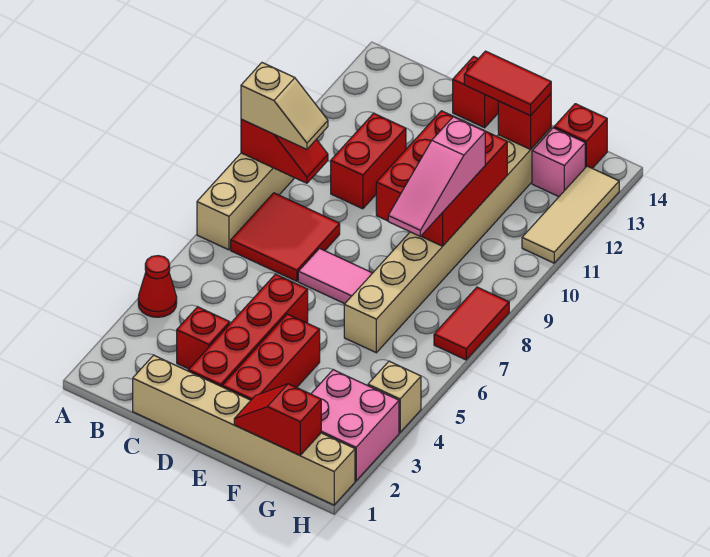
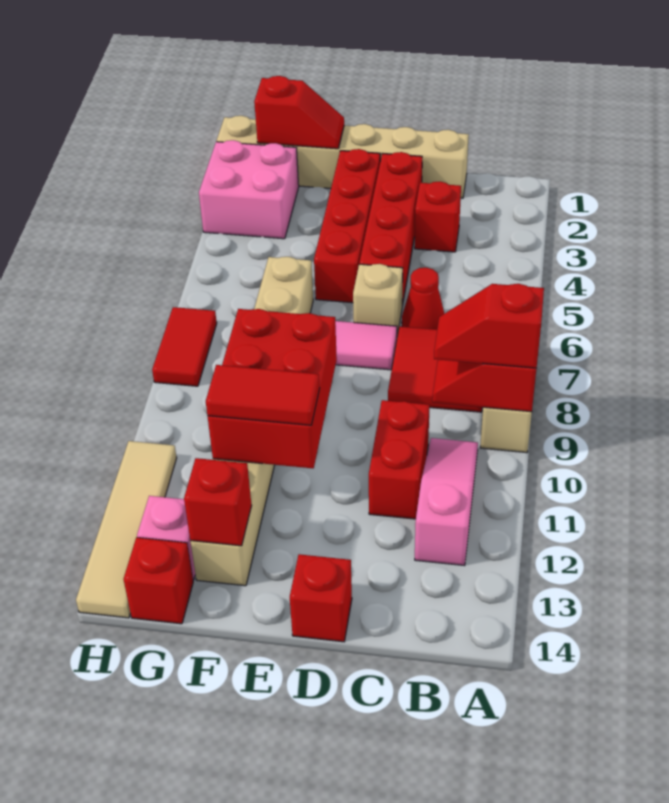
red cone A4 level 1 -> red cone C6 level 1
tan slope A9:B9 level 3 top A -> red slope A9:B9 level 3 top A
red brick E2:E4 level 1 -> red brick E2:E5 level 1
red tile E13:F13 level 3 -> red tile E11:F11 level 3
pink slope F8:F10 level 3 top 10 -> pink slope B10:B12 level 1 top 12
tan brick H4 level 1 -> tan brick D6 level 1
tan tile H11:H13 level 1 -> tan tile H11:H14 level 1

